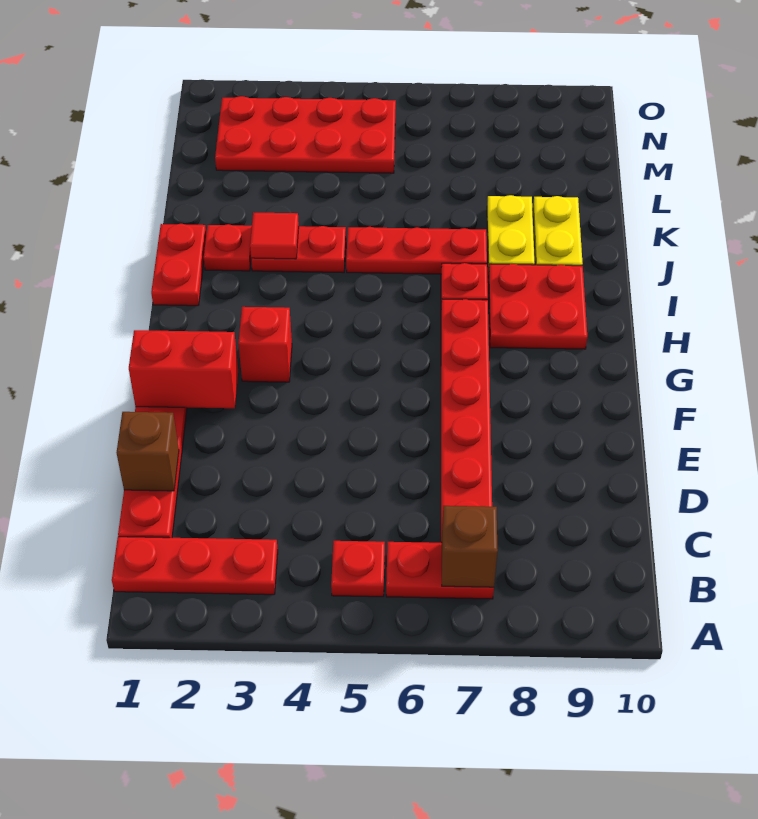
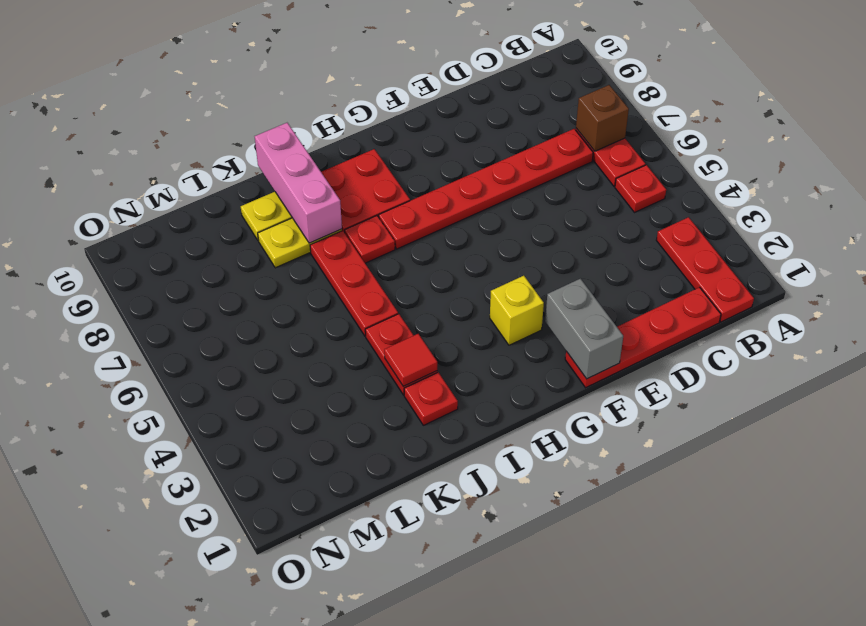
brown brick D1 level 2 -> none
red brick F1:F2 level 2 -> grey brick F1:F2 level 2
red brick G3 level 1 -> yellow brick G3 level 1
red plate I1:J1 level 1 -> none
none -> pink brick J8:J10 level 2
red plate M2:N5 level 1 -> none

